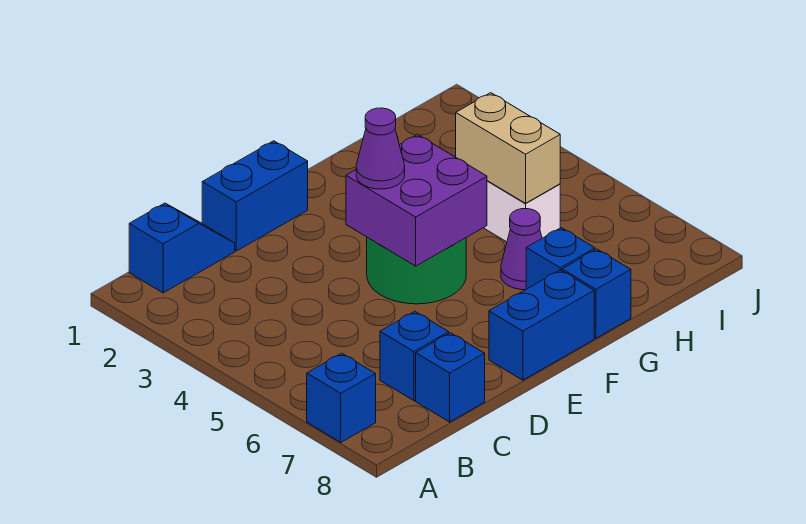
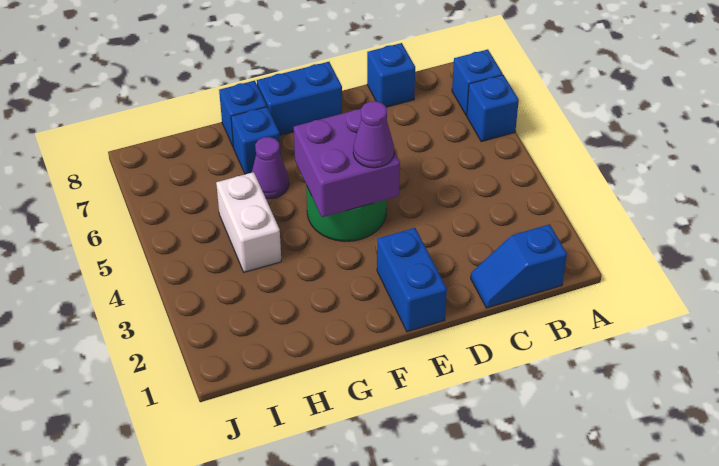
blue brick C7 level 1 -> blue brick A6 level 1
blue brick D1:E1 level 1 -> blue brick E1:E2 level 1
tan brick H4:H5 level 2 -> none

